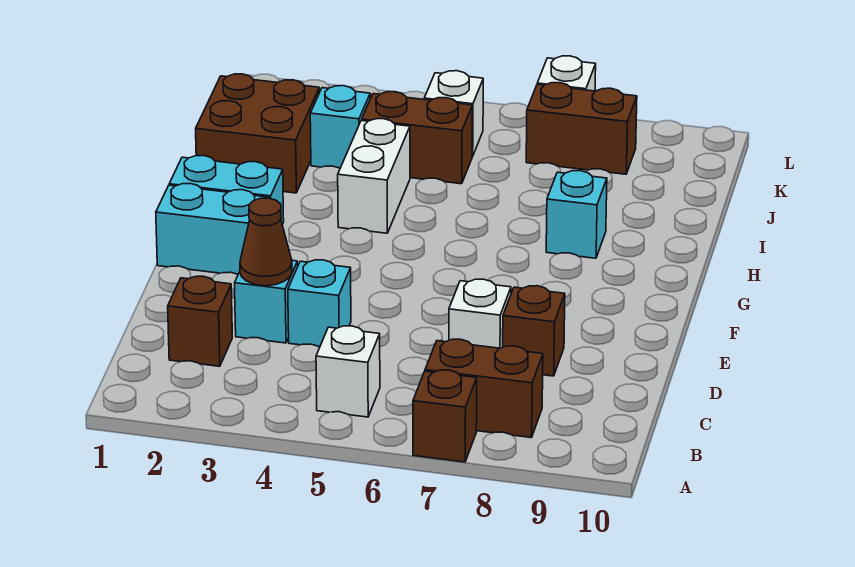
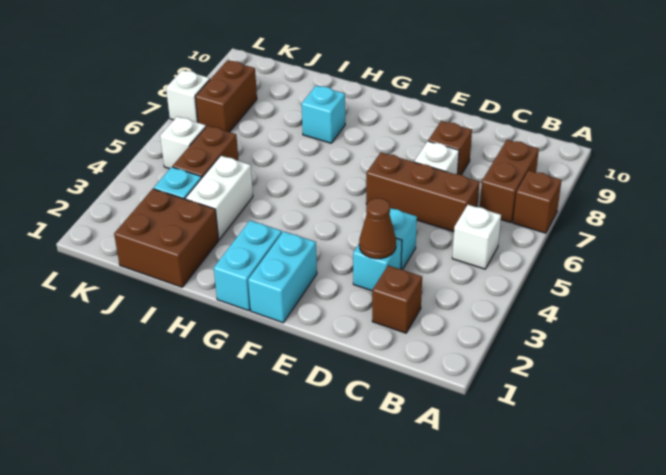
none -> brown brick C6:E6 level 1
white brick H4:I4 level 1 -> white brick I3:I4 level 1

